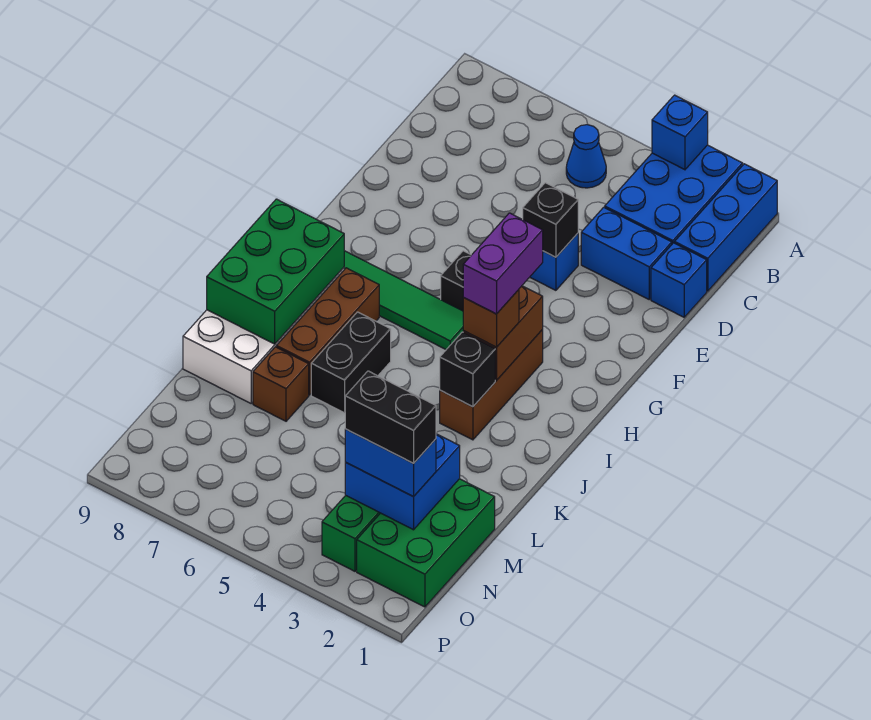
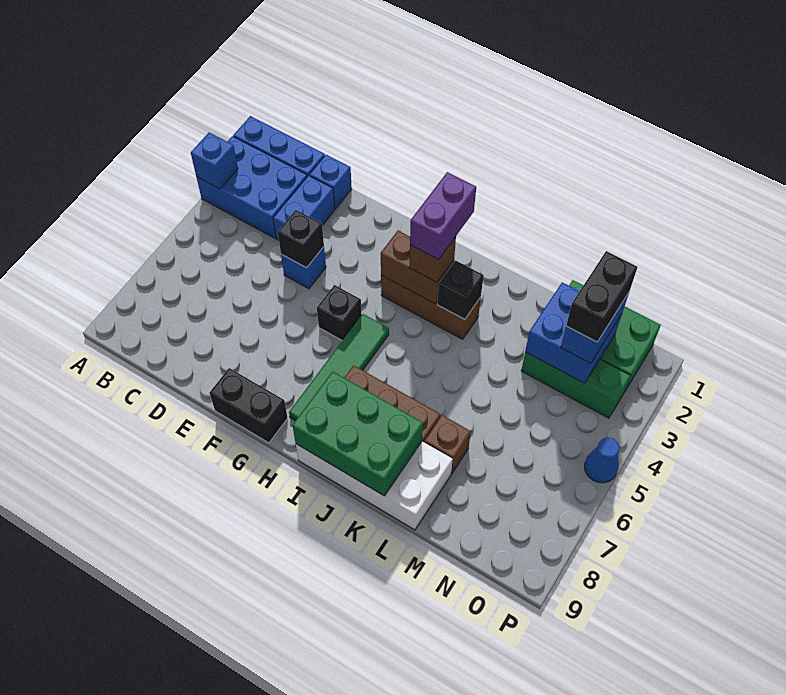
blue cone B5 level 1 -> blue cone P5 level 1
purple brick H3:I3 level 4 -> purple brick I2:I3 level 4
black brick J6:K6 level 1 -> black brick F9:G9 level 1

